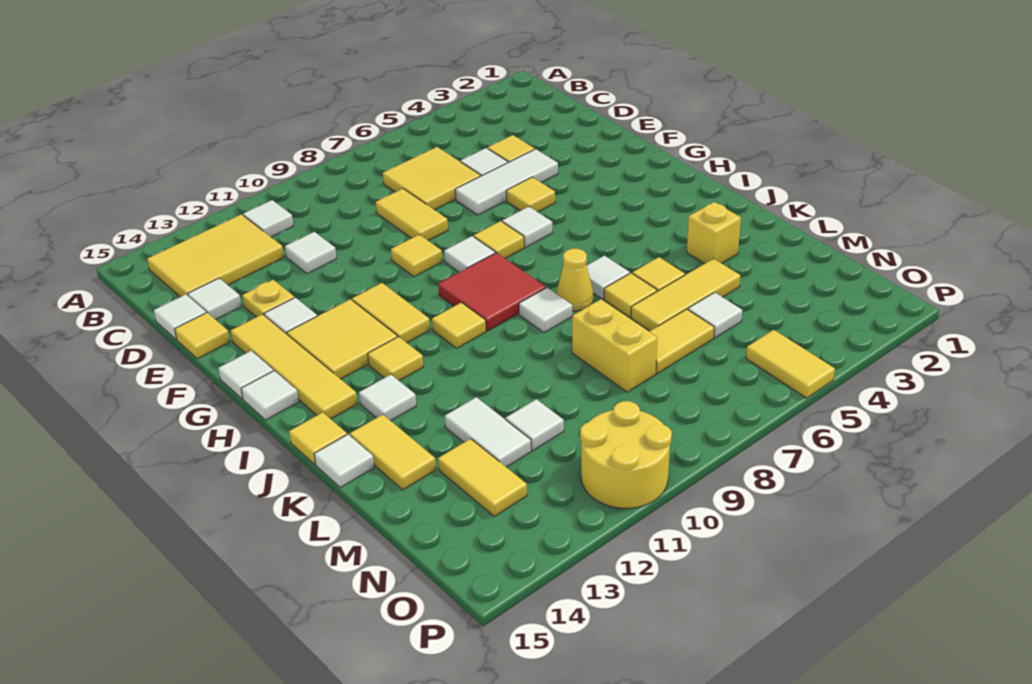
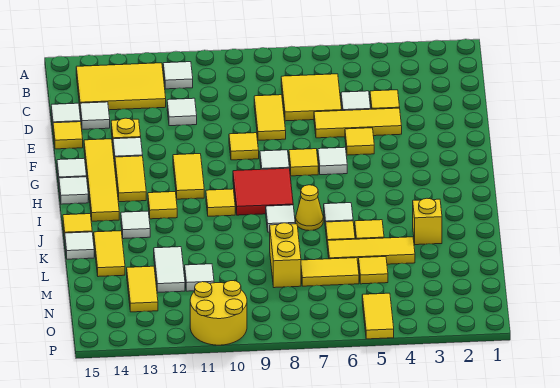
white tile E4:E6 level 1 -> yellow tile E4:E6 level 1
yellow tile G12:H13 level 1 -> yellow tile G13:H13 level 1
white tile M5 level 1 -> yellow tile M5 level 1

